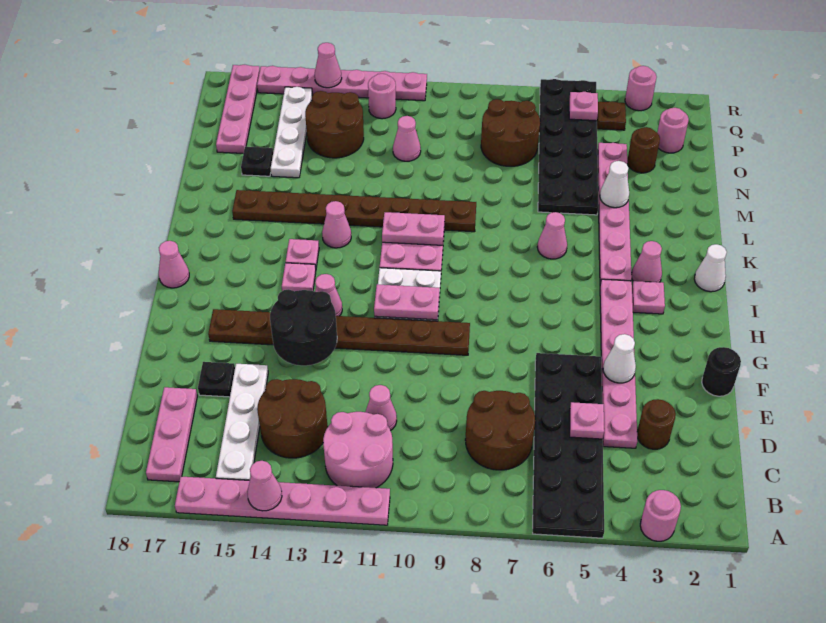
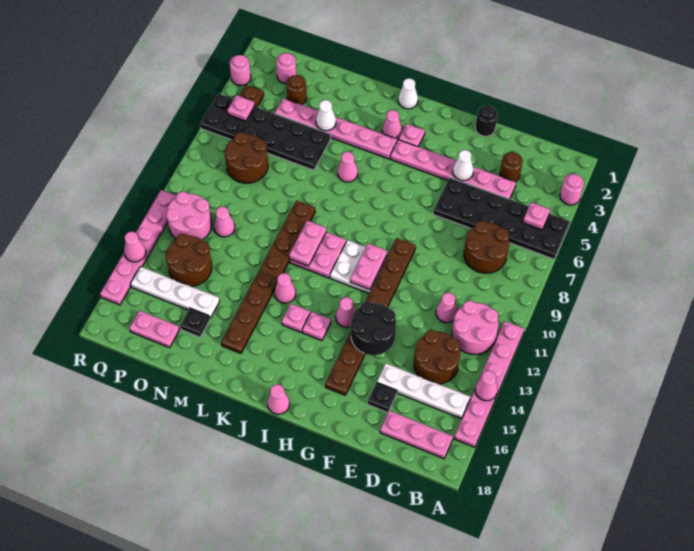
pink plate D5 level 2 -> pink plate B5 level 2
pink plate O17:R17 level 1 -> pink plate O17:P17 level 1
pink round brick Q12 level 1 -> pink round brick P11:Q12 level 1

